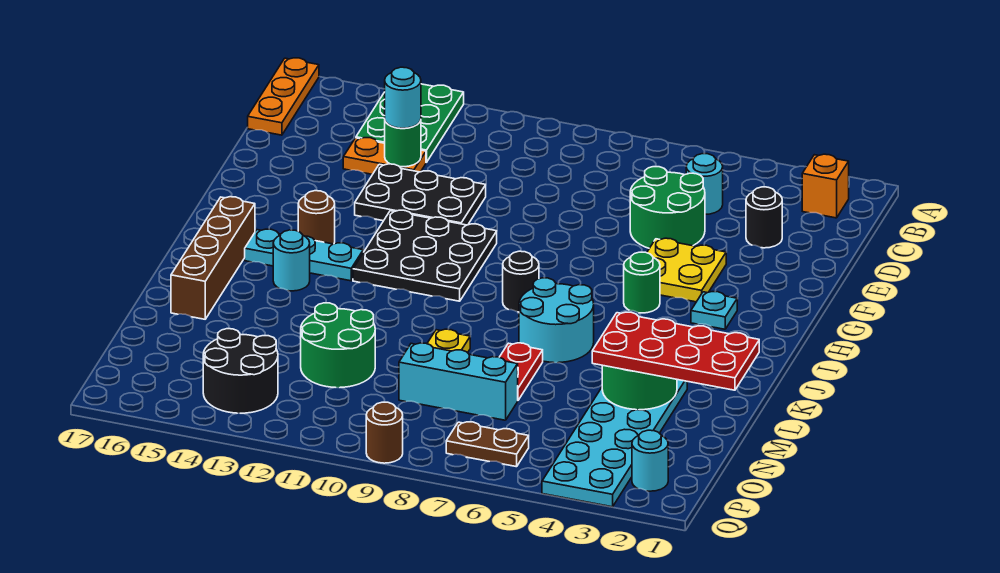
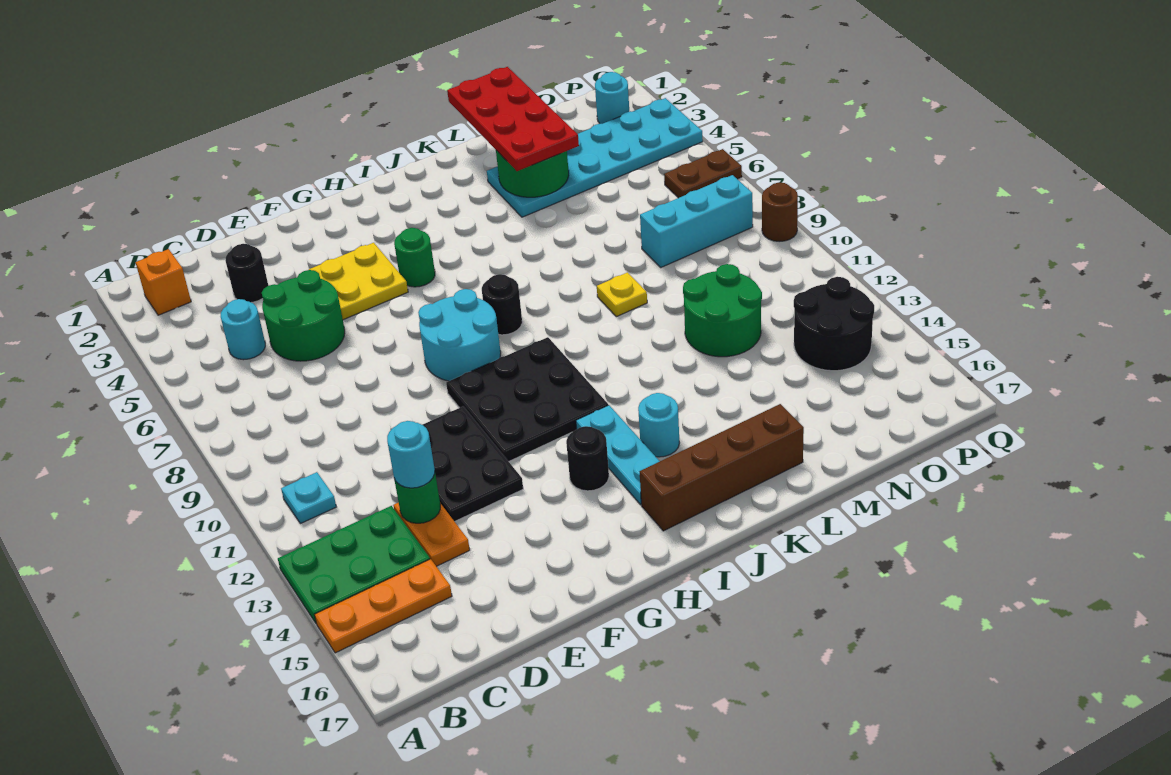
orange plate A17:C17 level 1 -> orange plate A15:C15 level 1
cyan plate H3 level 1 -> cyan plate B11 level 1
brown round brick H14 level 1 -> black round brick H14 level 1
cyan round brick J6:K7 level 1 -> cyan round brick G8:H9 level 1
red plate L7:M7 level 1 -> none
cyan brick N7:N9 level 1 -> cyan brick N8:P8 level 1
brown plate P6:P7 level 1 -> brown plate P6:Q6 level 1

